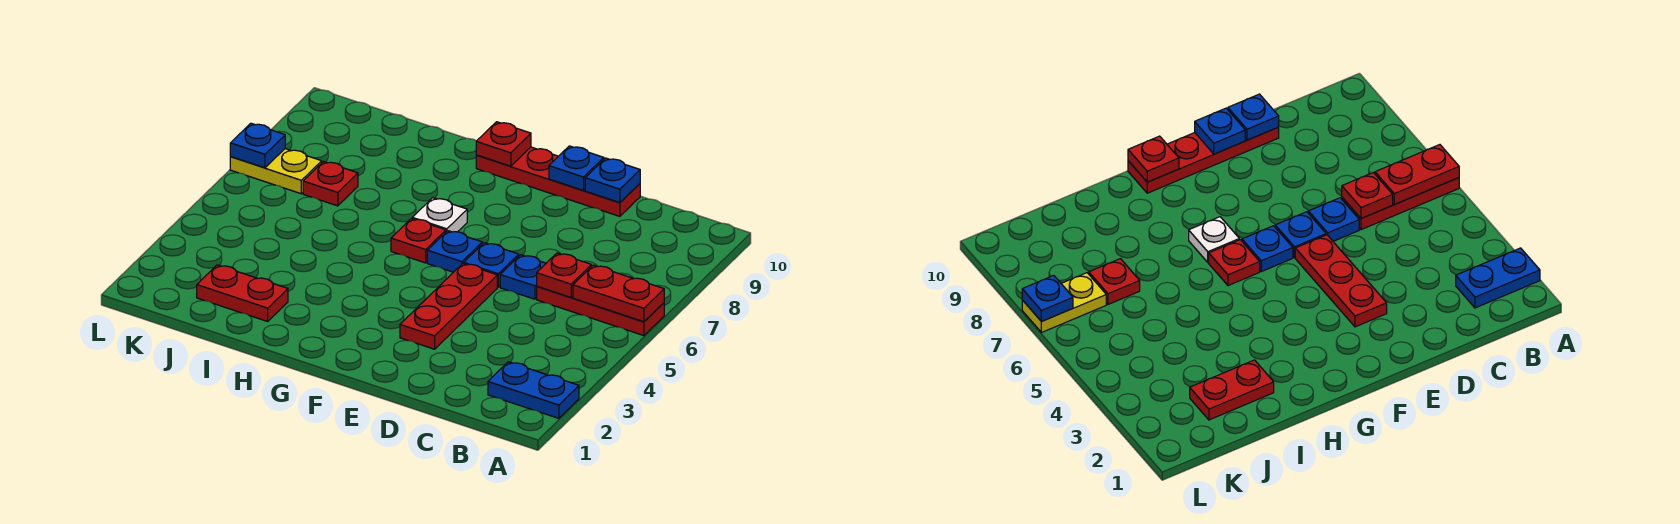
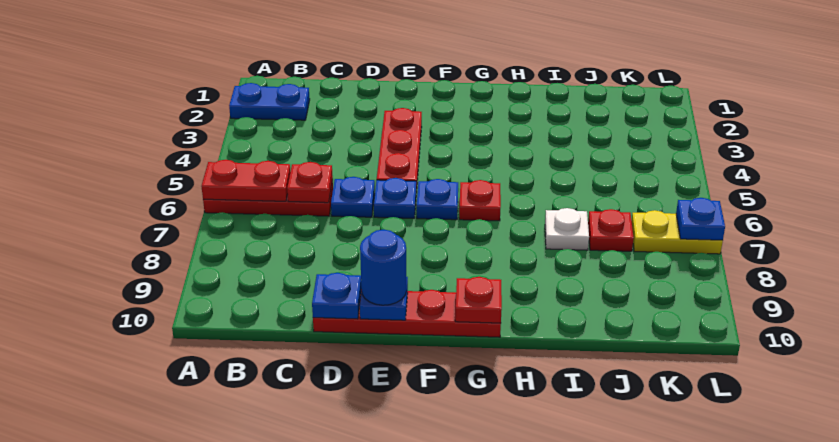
none -> blue round brick E10 level 3
white plate G7 level 1 -> white plate I7 level 1
red plate I2:J2 level 1 -> none

